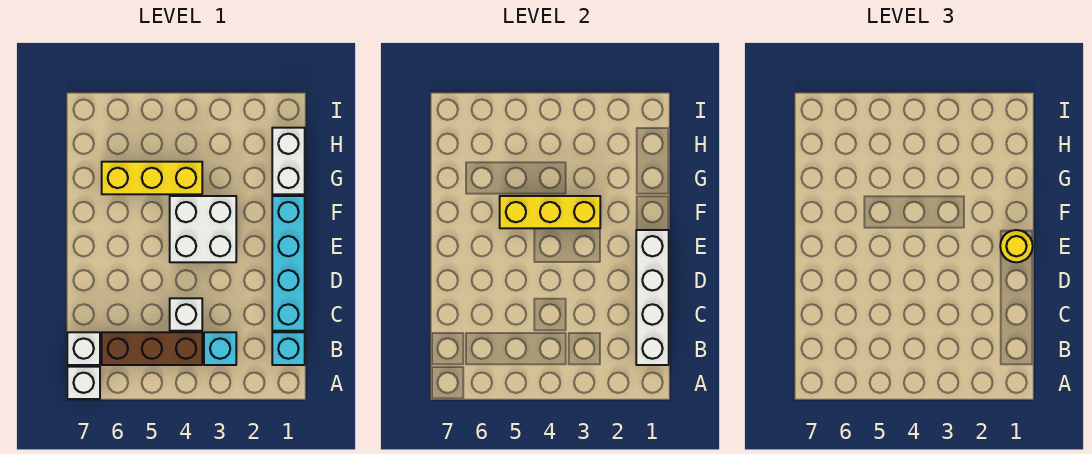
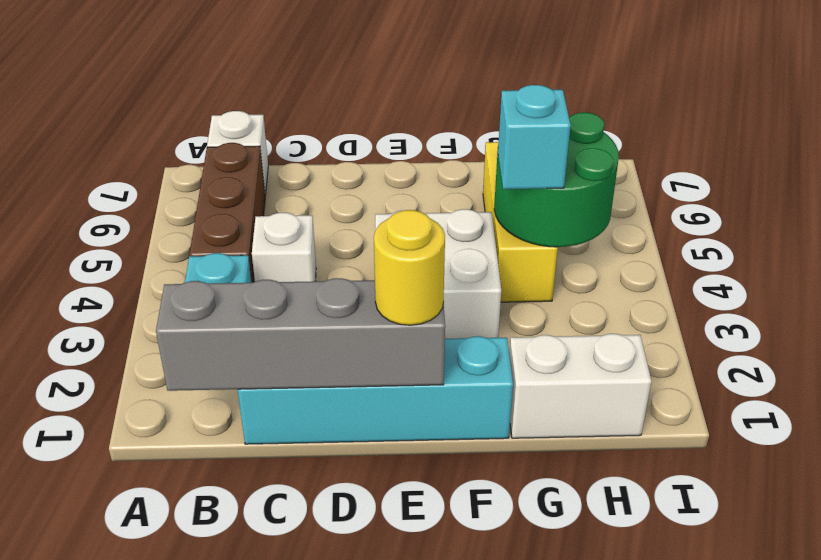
white brick A7 level 1 -> none
cyan brick B1 level 1 -> cyan brick G4 level 3
white brick B1:E1 level 2 -> grey brick B1:E1 level 2
yellow brick F3:F5 level 2 -> none
none -> green round brick G4:H5 level 2

